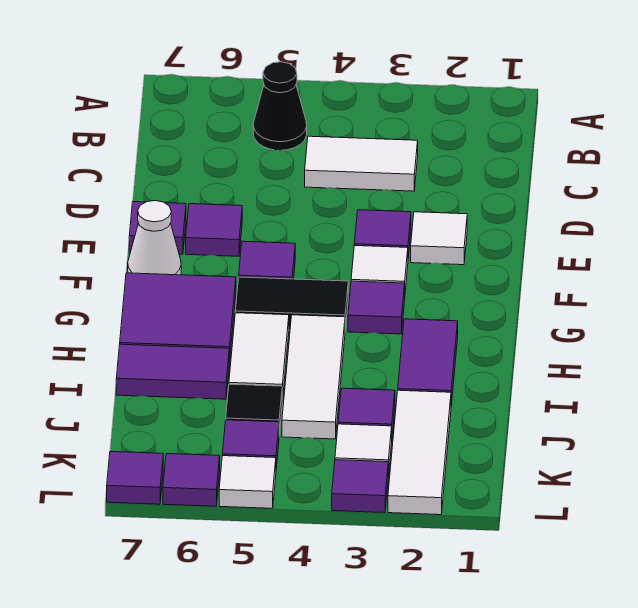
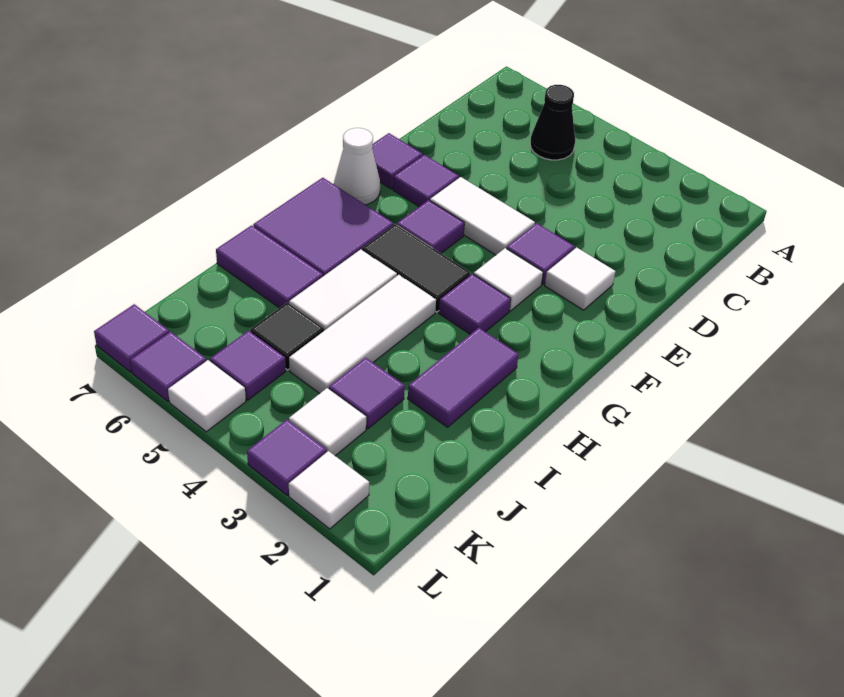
white tile C3:C4 level 1 -> white tile E4:E5 level 1
white tile J2:L2 level 1 -> white tile L2 level 1

